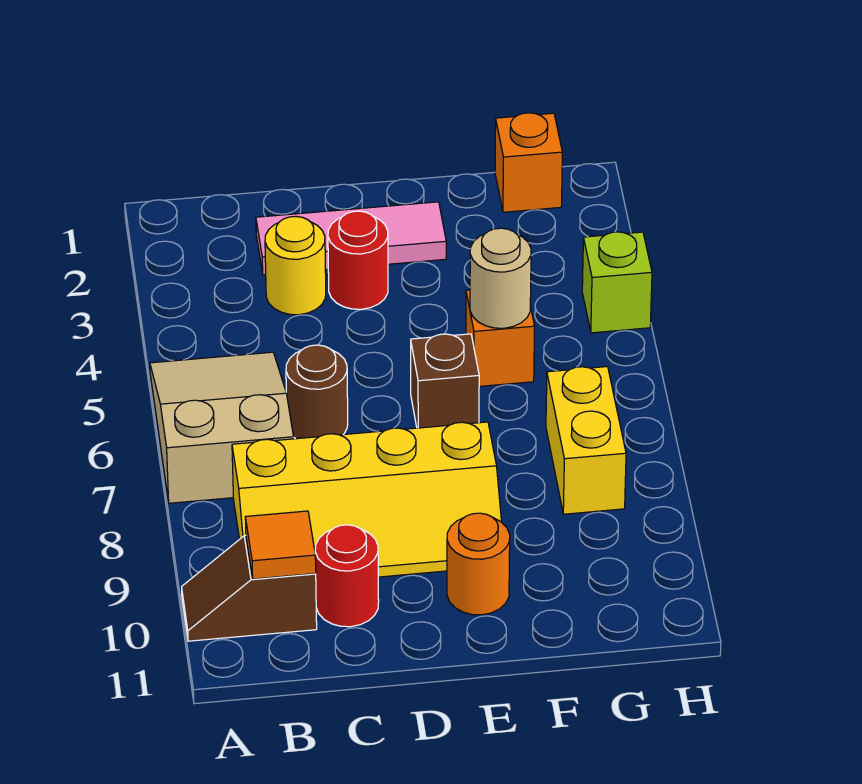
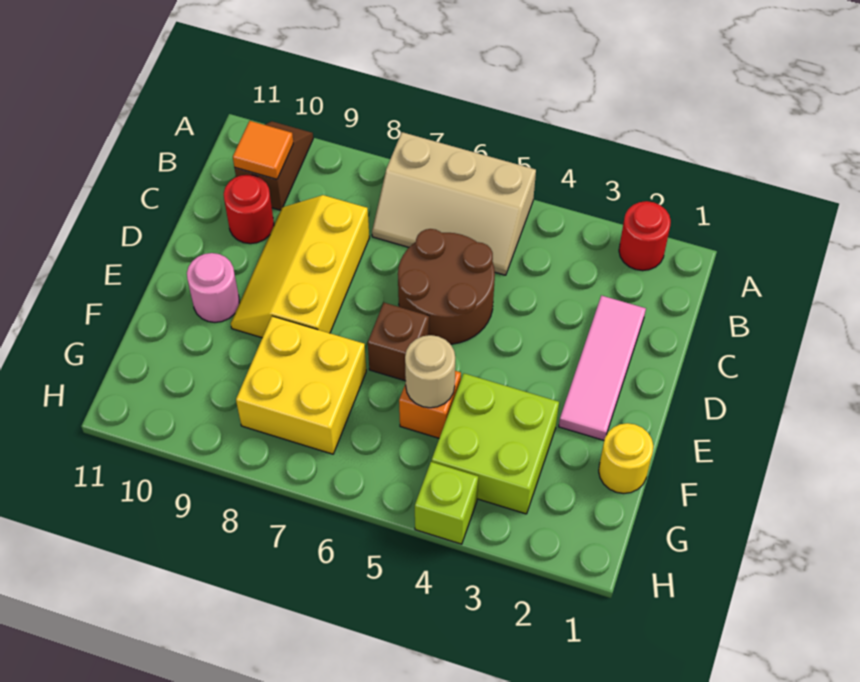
tan slope A5:B7 level 1 top 7 -> tan slope A5:B7 level 1 top A
yellow slope B8:E9 level 1 top 8 -> yellow slope C8:E9 level 1 top 8
yellow round brick C3 level 1 -> yellow round brick F1 level 1
brown round brick C6 level 1 -> brown round brick C5:D6 level 1
red round brick D3 level 1 -> red round brick A2 level 1
orange round brick E10 level 1 -> pink round brick E10 level 1
none -> lime brick F3:G4 level 1
orange brick G1 level 1 -> none
yellow brick G7:G8 level 1 -> yellow brick F7:G8 level 1

